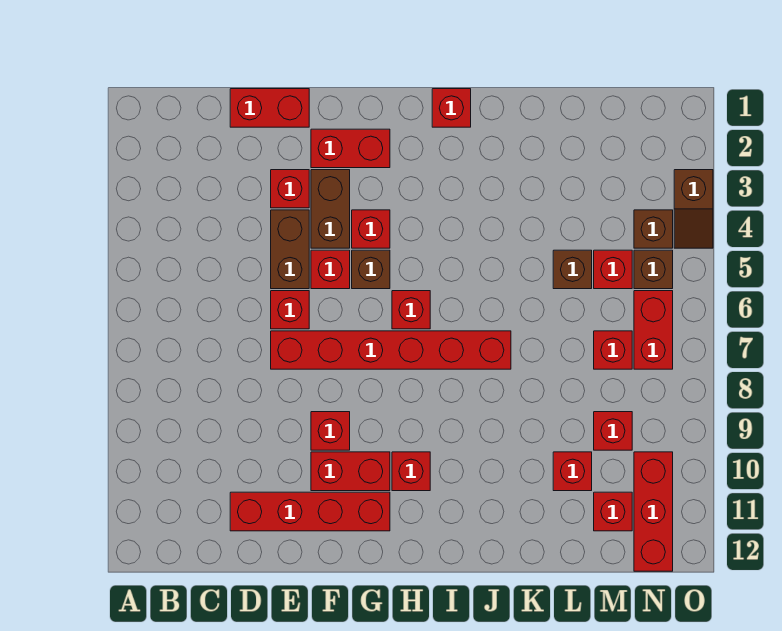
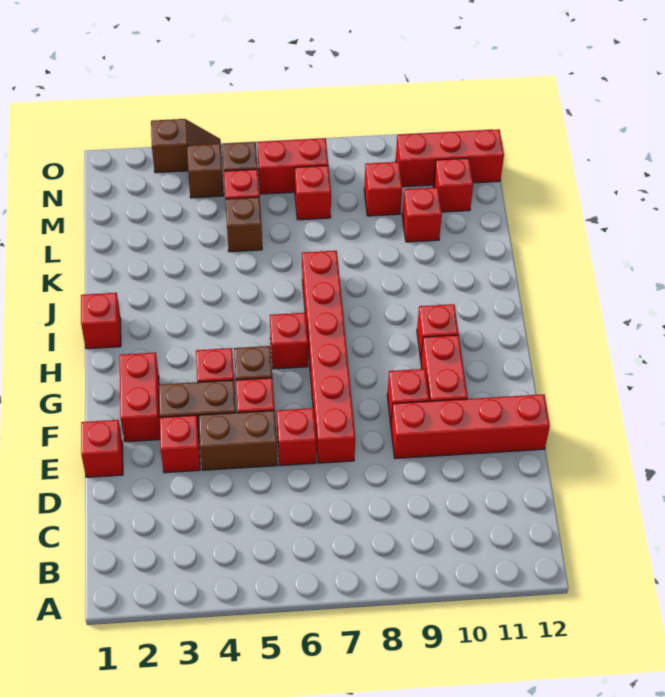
red brick D1:E1 level 1 -> red brick E1 level 1
red brick D11:G11 level 1 -> red brick E9:E12 level 1

